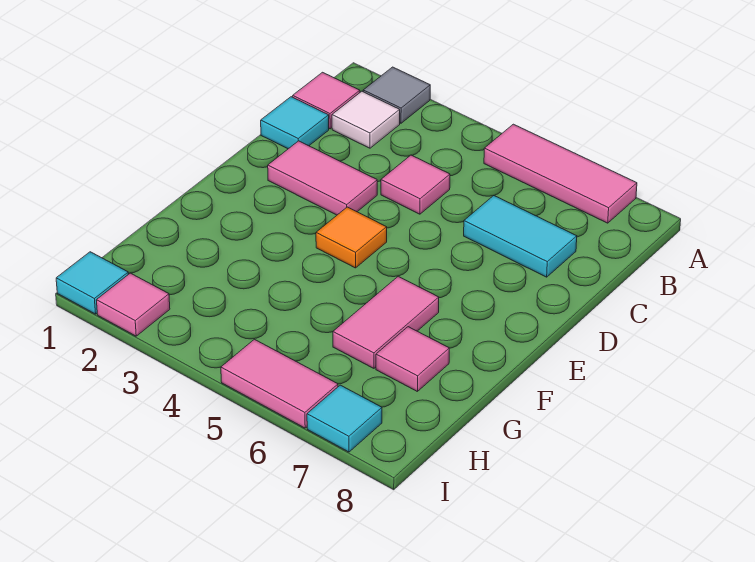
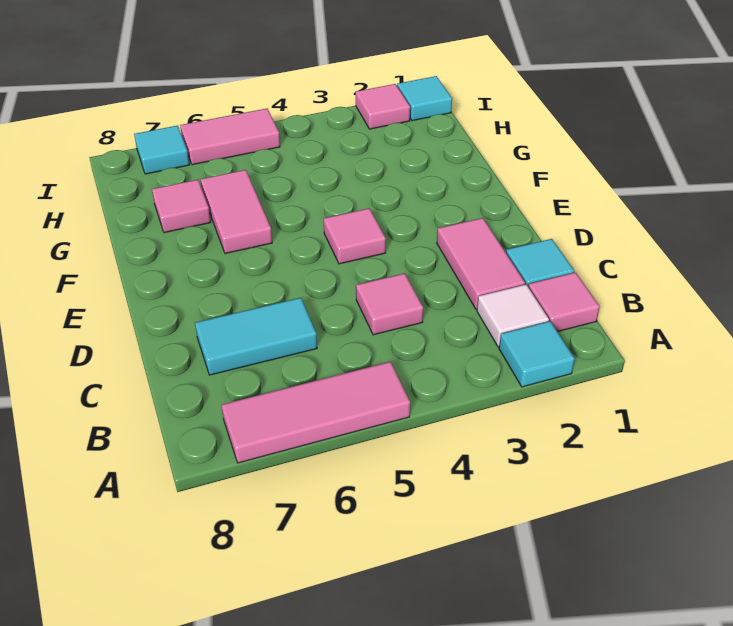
grey tile A2 level 1 -> cyan tile A2 level 1
pink tile D2:D3 level 1 -> pink tile C2:D2 level 1
orange tile E4 level 1 -> pink tile E4 level 1

